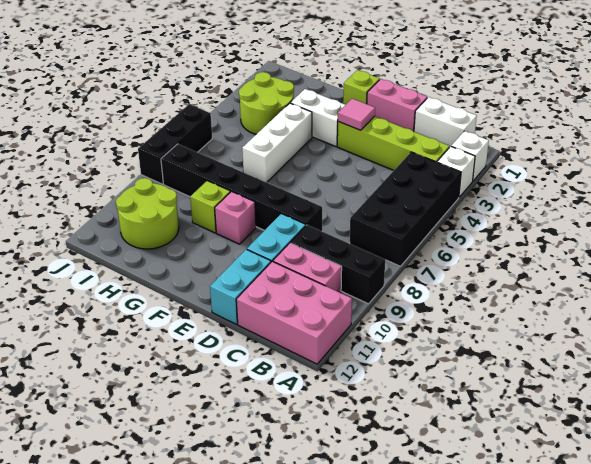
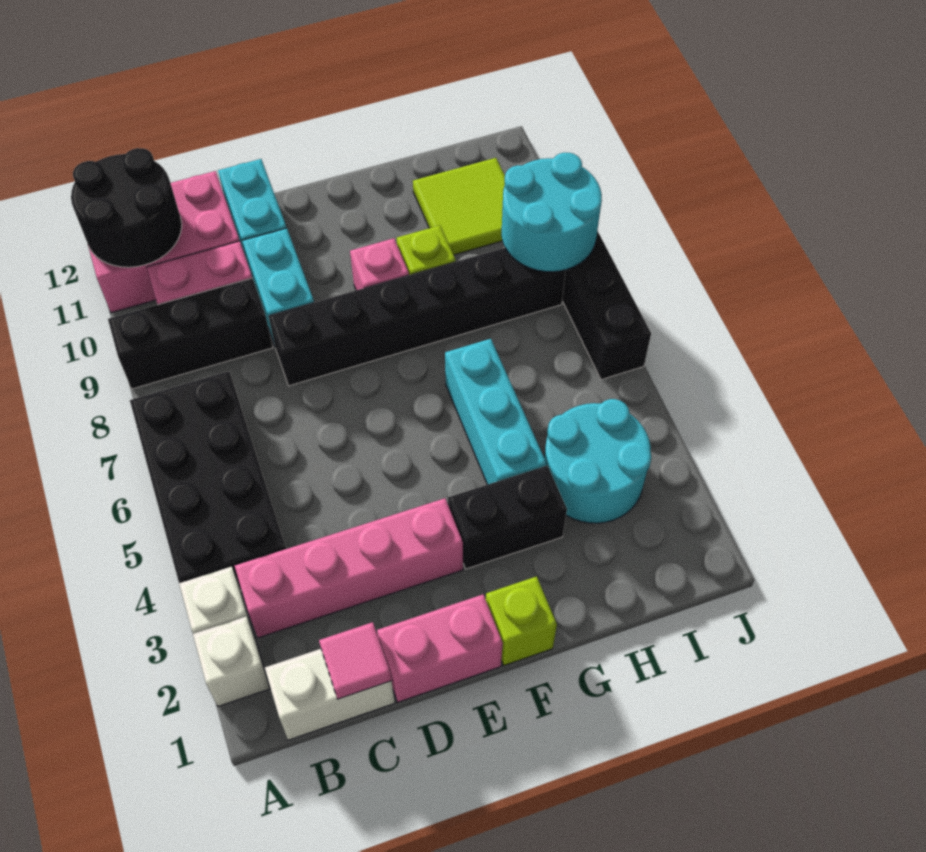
none -> black round brick A11:B12 level 2
lime brick B3:E3 level 1 -> pink brick B3:E3 level 1
pink tile E3 level 2 -> pink tile C1 level 2
white brick F3:G3 level 1 -> black brick F3:G3 level 1
white brick G4:G6 level 1 -> cyan brick G4:G6 level 1
lime round brick H3:I4 level 1 -> cyan round brick H3:I4 level 1
lime round brick H10:I11 level 1 -> lime tile H10:I11 level 1
none -> cyan round brick I8:J9 level 2

